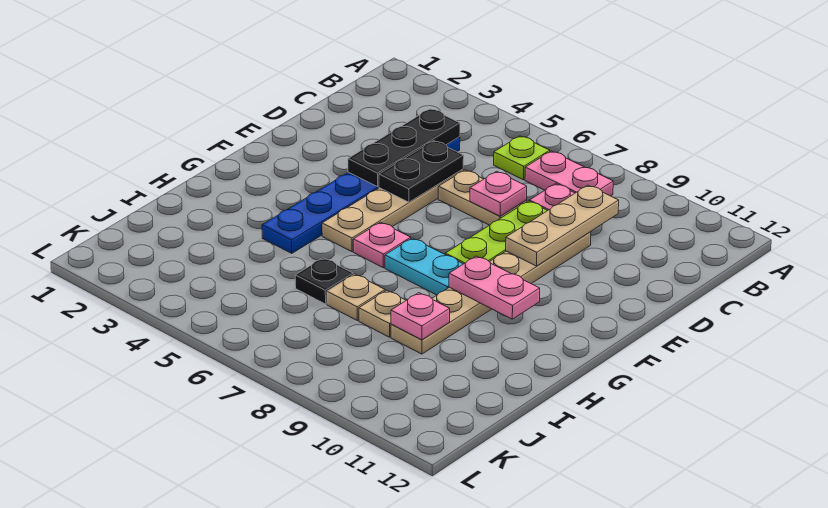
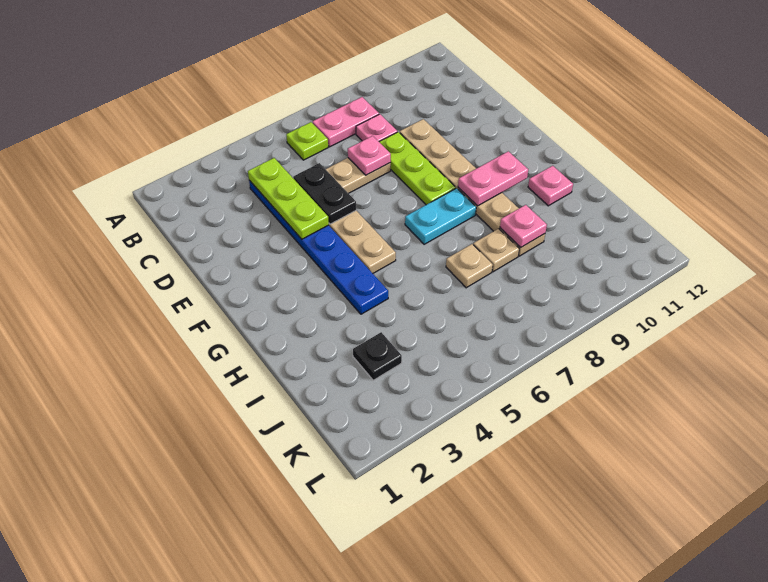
black plate C4:E4 level 2 -> lime plate C4:E4 level 2
tan plate C9:E9 level 2 -> none
pink plate G6 level 1 -> pink plate H11 level 1
black plate I6 level 1 -> black plate J3 level 1

